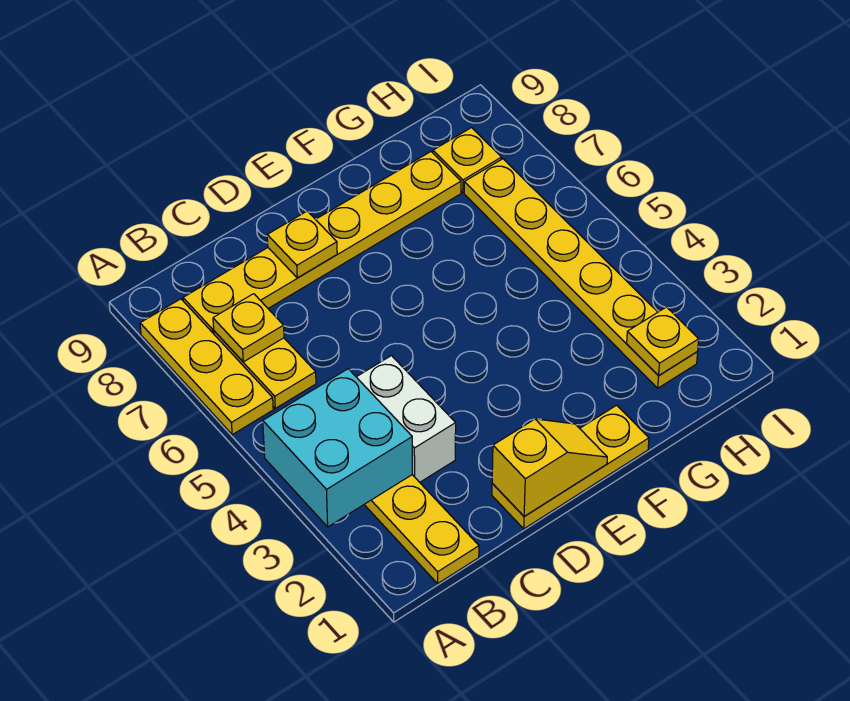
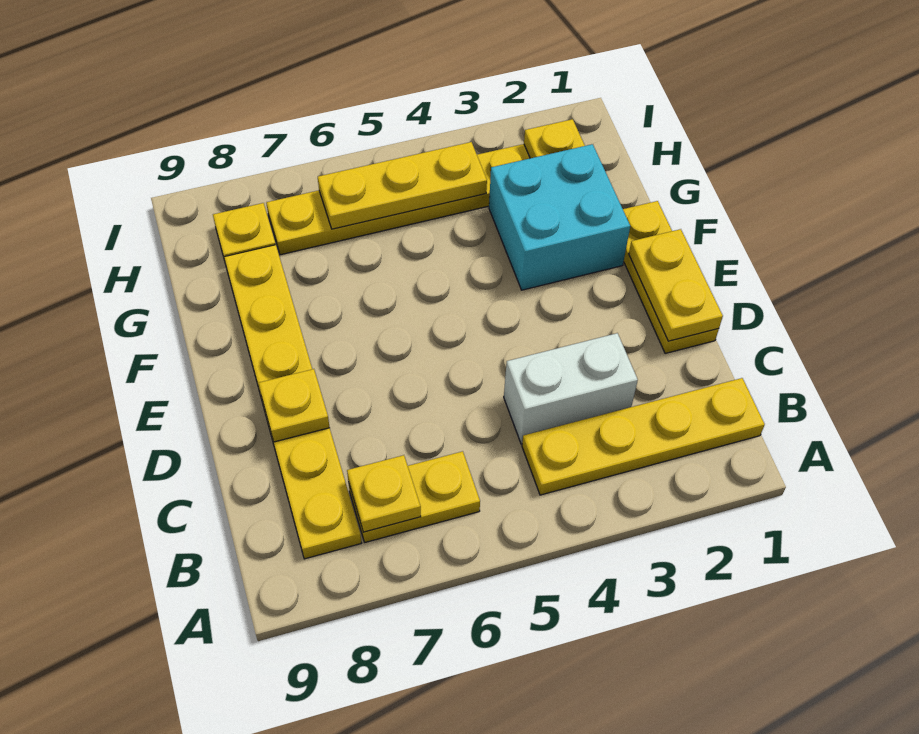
cyan brick A3:B4 level 2 -> cyan brick F2:G3 level 1
yellow plate A6:A8 level 1 -> yellow plate H4:H6 level 2
yellow slope D1:E1 level 2 top D -> yellow plate D1:E1 level 2

